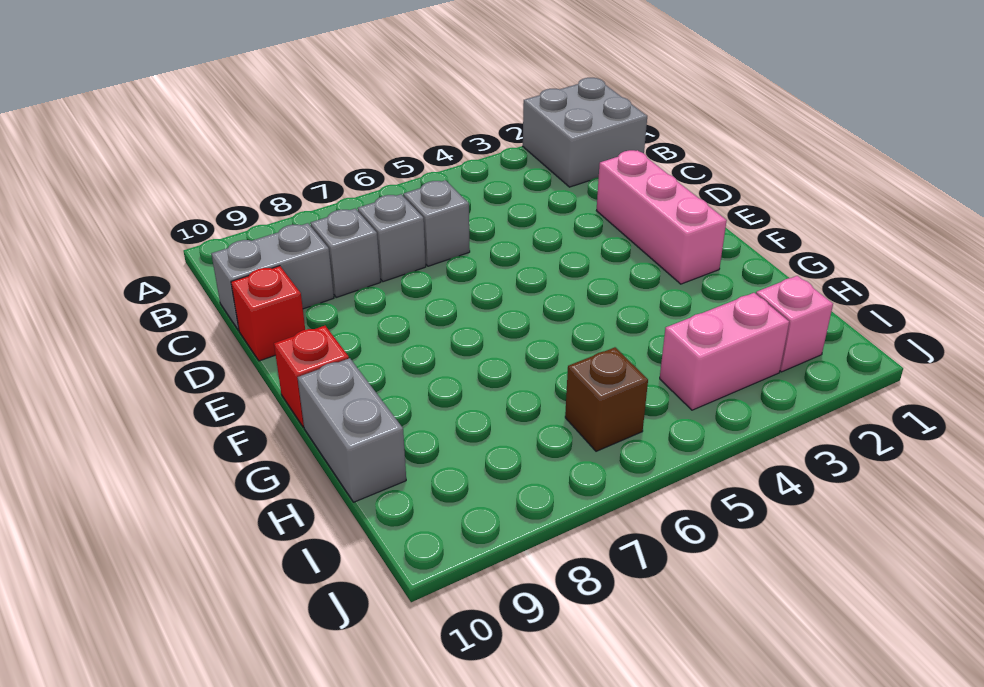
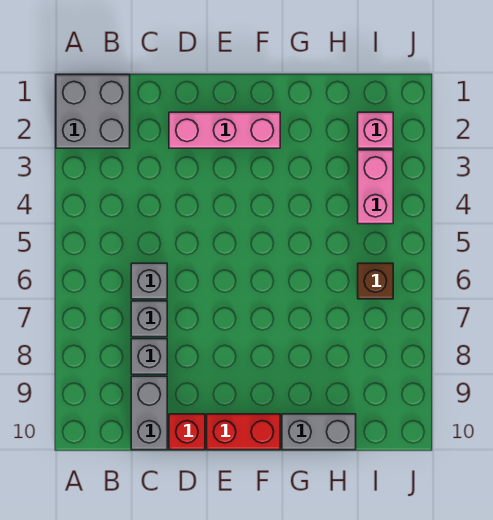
red brick F10 level 1 -> red brick E10:F10 level 1

